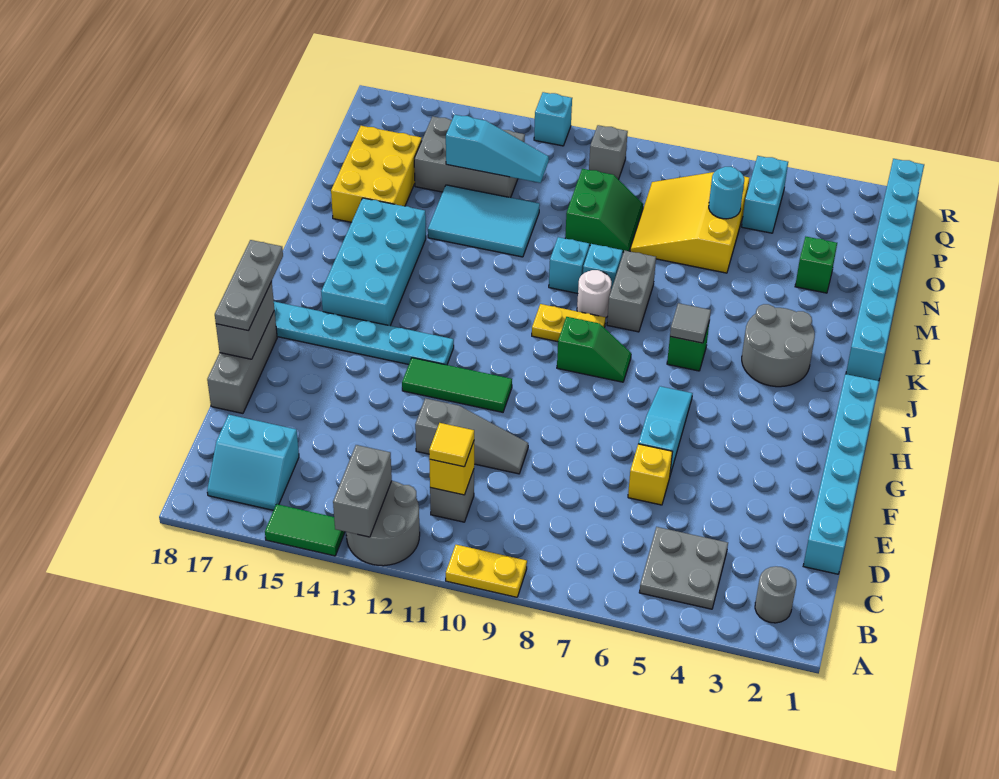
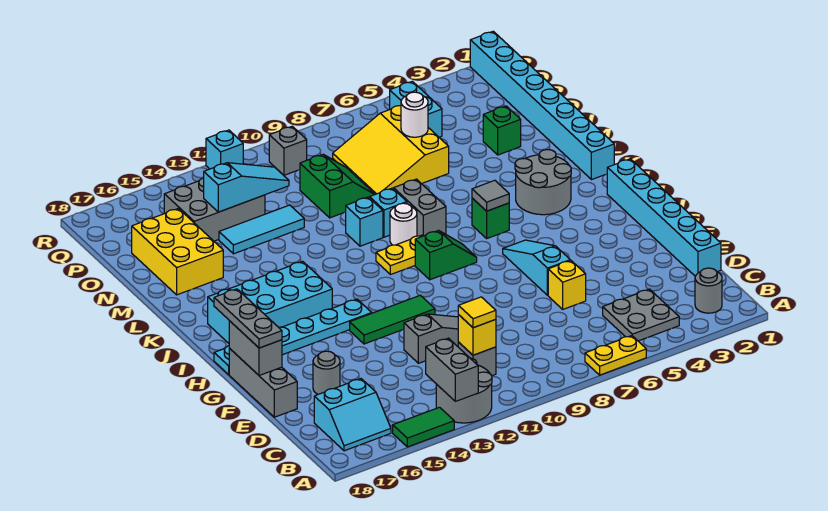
yellow plate A9:A10 level 1 -> yellow plate A6:A7 level 1
none -> grey round brick E16 level 1
cyan brick I15:L16 level 1 -> cyan brick I14:J17 level 1
cyan tile M12:N14 level 1 -> cyan tile N12:N14 level 1
cyan round brick O6 level 2 -> white round brick O6 level 2

